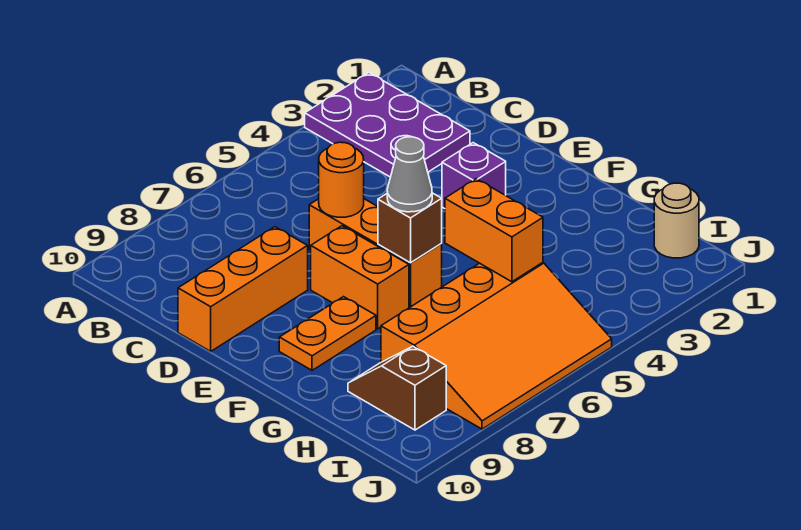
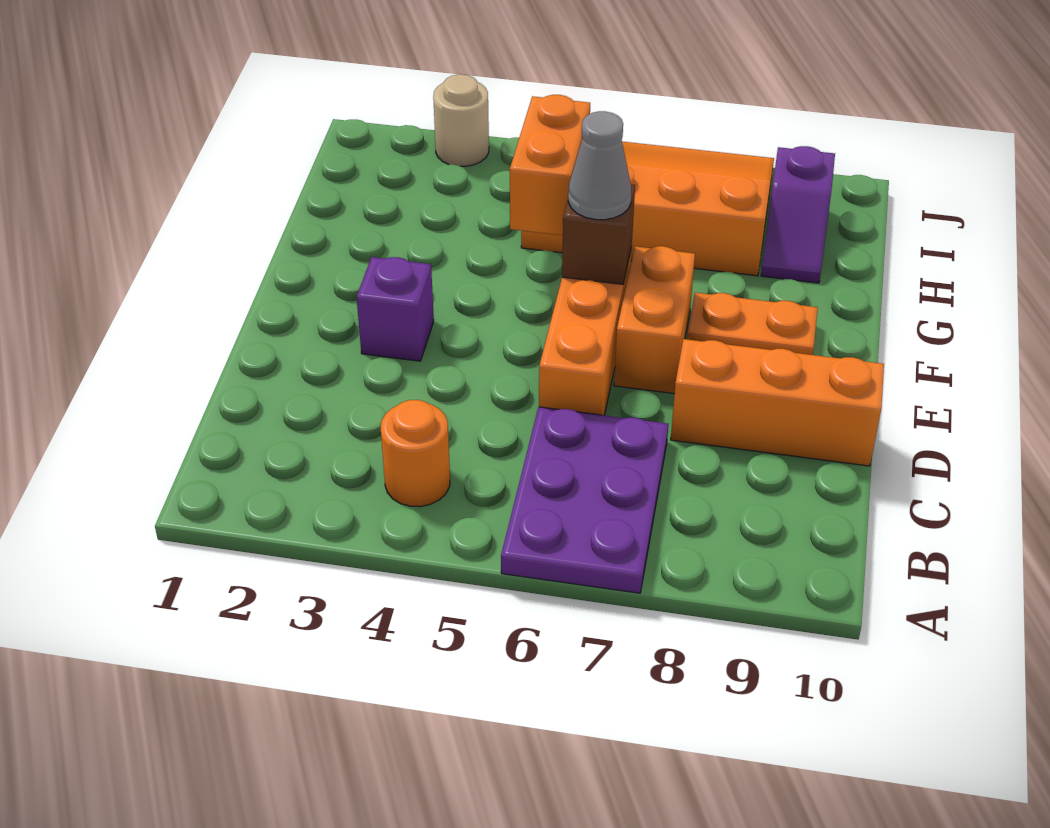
purple plate A2:C3 level 1 -> purple plate A6:C7 level 1
orange round brick D6 level 2 -> orange round brick B4 level 1
brown slope H9:I9 level 1 top I -> purple slope H9:I9 level 1 top I
tan round brick I1 level 1 -> tan round brick J3 level 1

